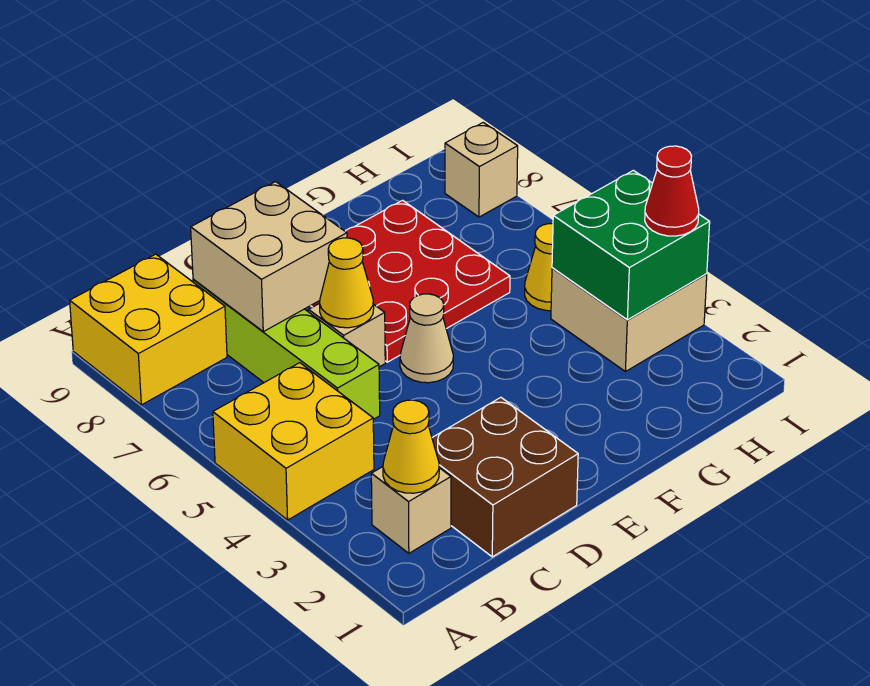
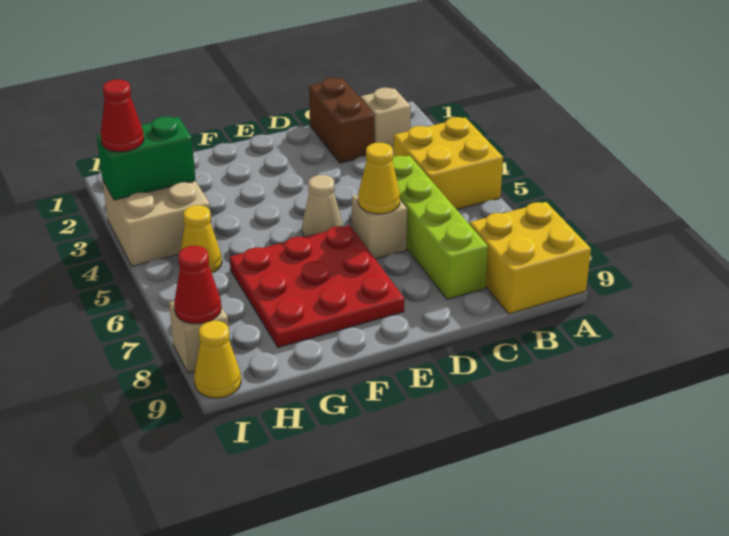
yellow cone B2 level 2 -> yellow cone I9 level 1
brown brick C1:D2 level 1 -> brown brick C1:C2 level 1
tan brick C7:D8 level 2 -> none
green brick H3:I4 level 2 -> green brick H3:I3 level 2
none -> red cone I8 level 2

